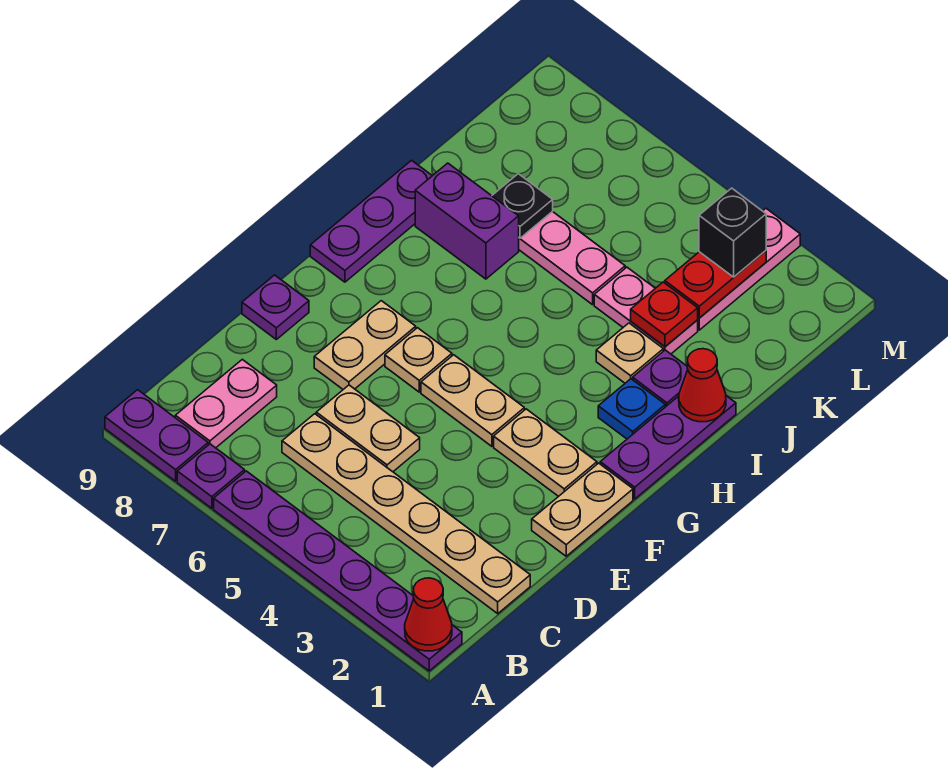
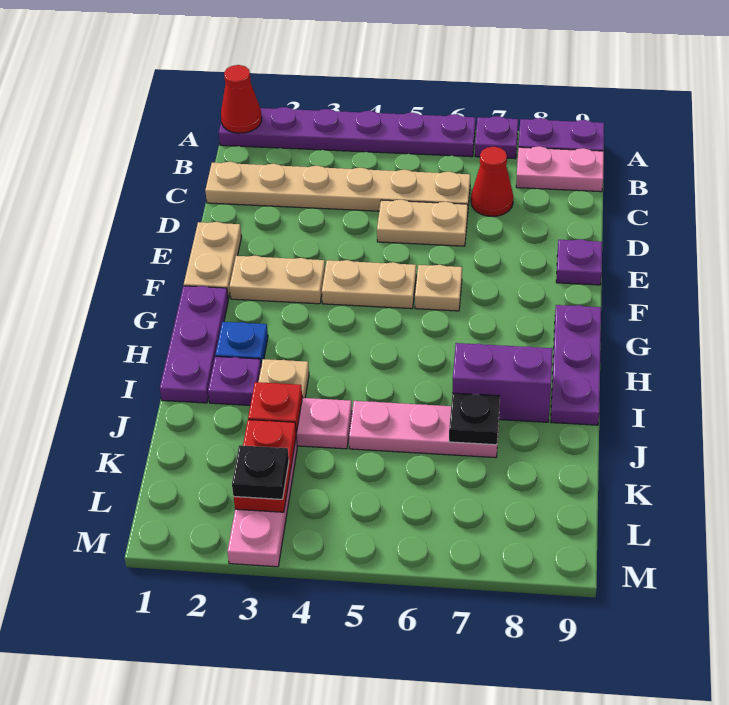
pink plate B8:C8 level 1 -> pink plate B8:B9 level 1
tan plate E7:F7 level 1 -> none
red cone I1 level 2 -> red cone C7 level 1
black brick L3 level 3 -> black plate L3 level 3

